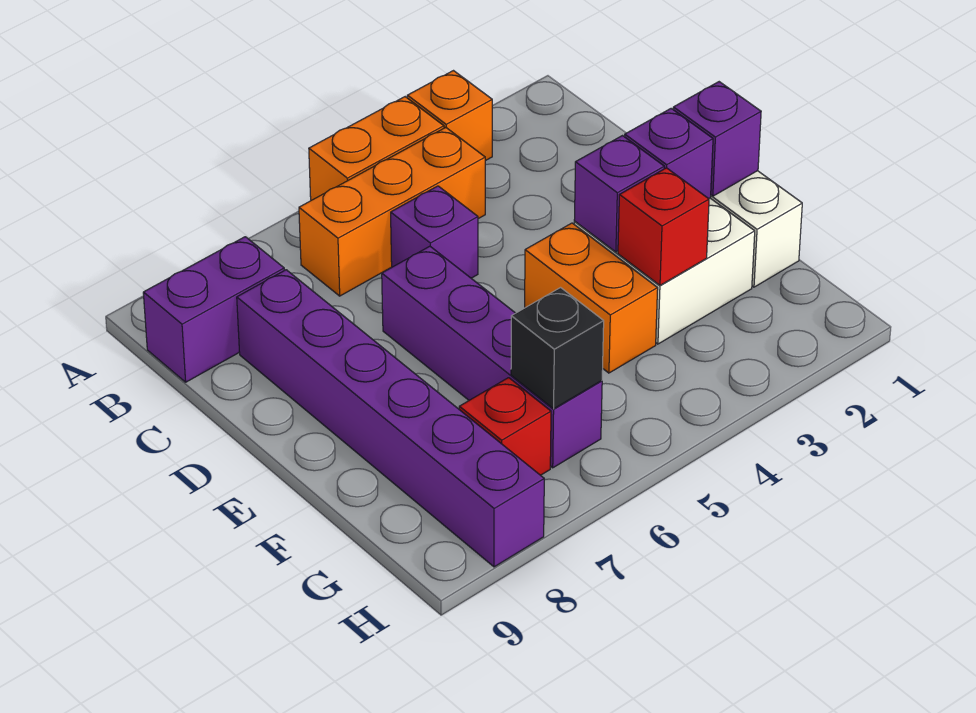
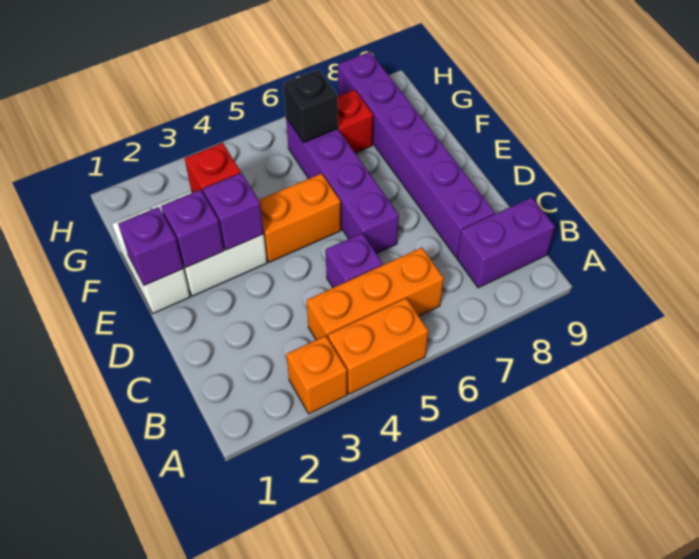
orange brick E4:F4 level 1 -> orange brick E4:E5 level 1

